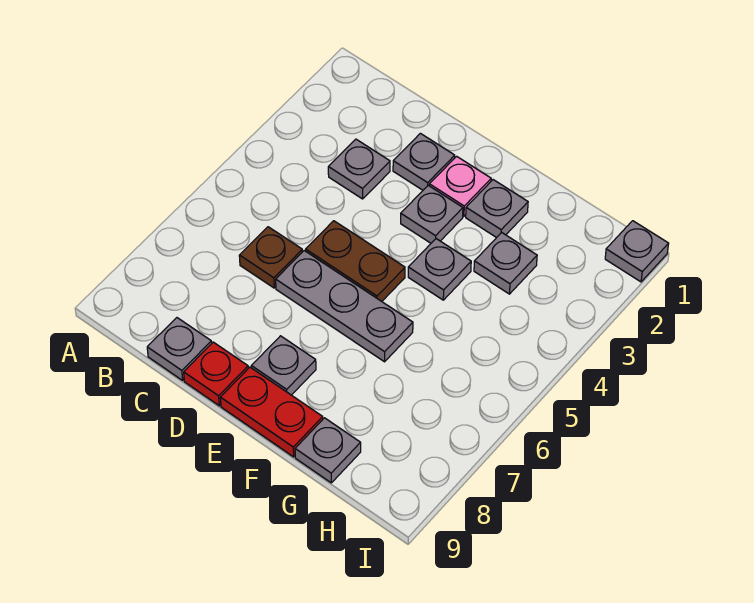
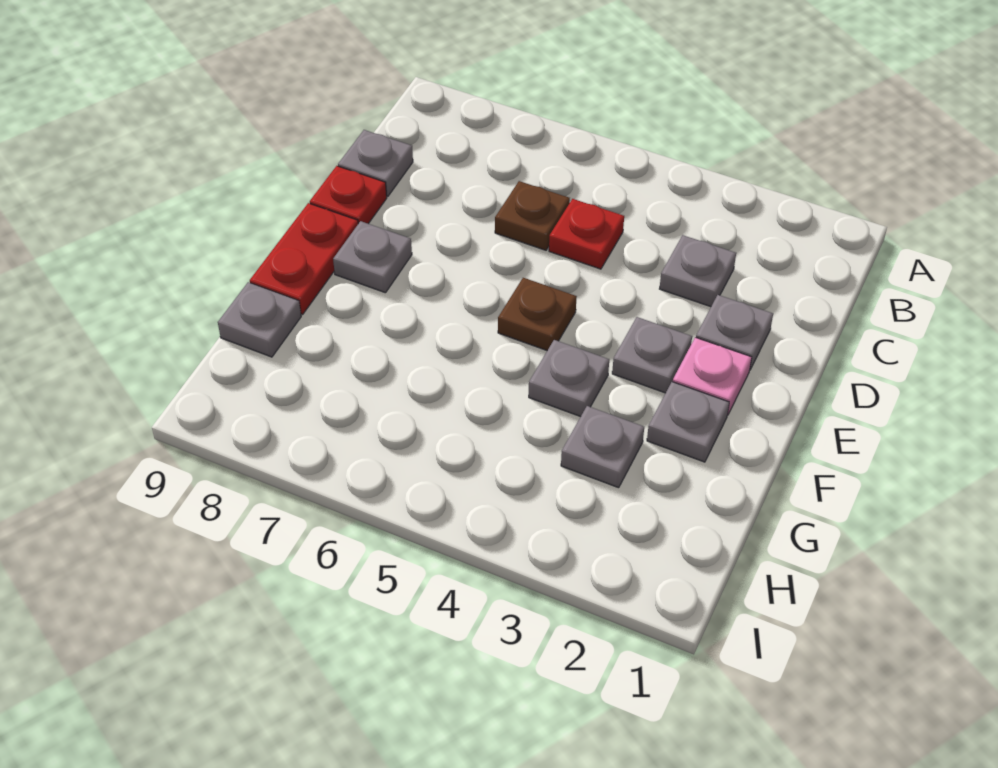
none -> red plate C5 level 1
brown plate D5:E5 level 1 -> brown plate E5 level 1
grey plate D6:F6 level 1 -> none
grey plate I1 level 1 -> none

